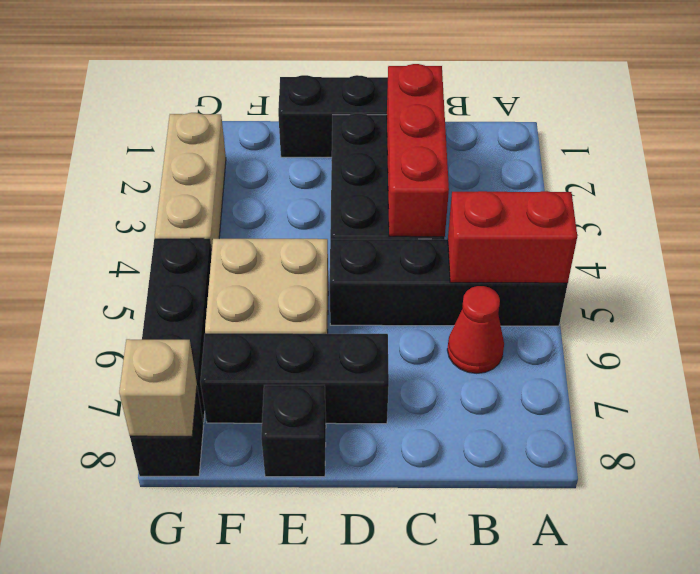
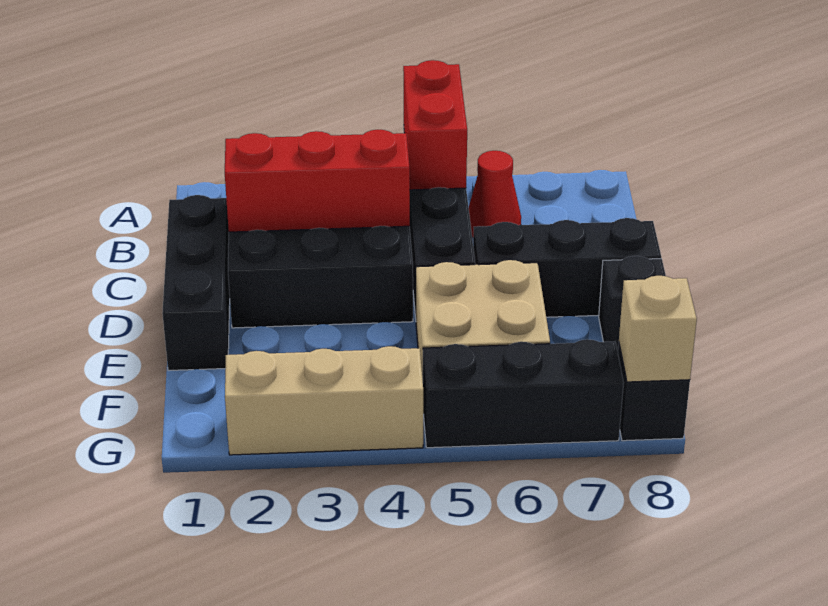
black brick D7:F7 level 1 -> black brick D6:D8 level 1

